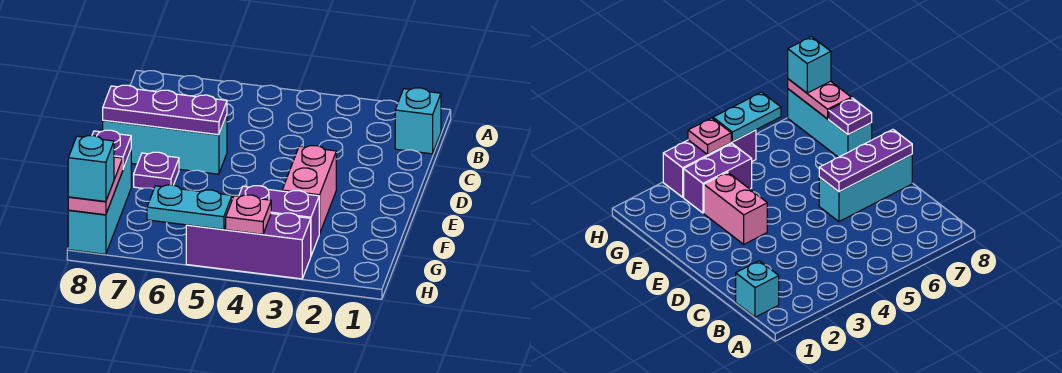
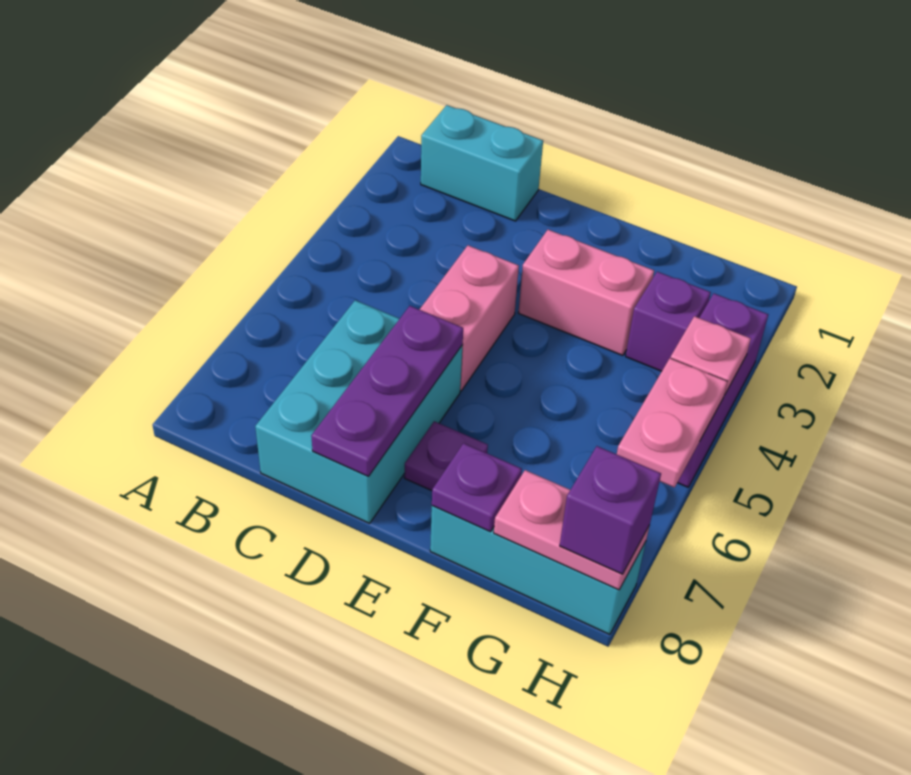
cyan brick B1 level 1 -> cyan brick B1:C1 level 1
none -> pink brick D4:D5 level 1
cyan brick D6:D8 level 1 -> cyan brick C6:D8 level 1
purple brick G3:G4 level 1 -> purple brick G3 level 1
cyan plate H5:H6 level 2 -> pink plate H5:H6 level 2
cyan brick H8 level 3 -> purple brick H8 level 3

